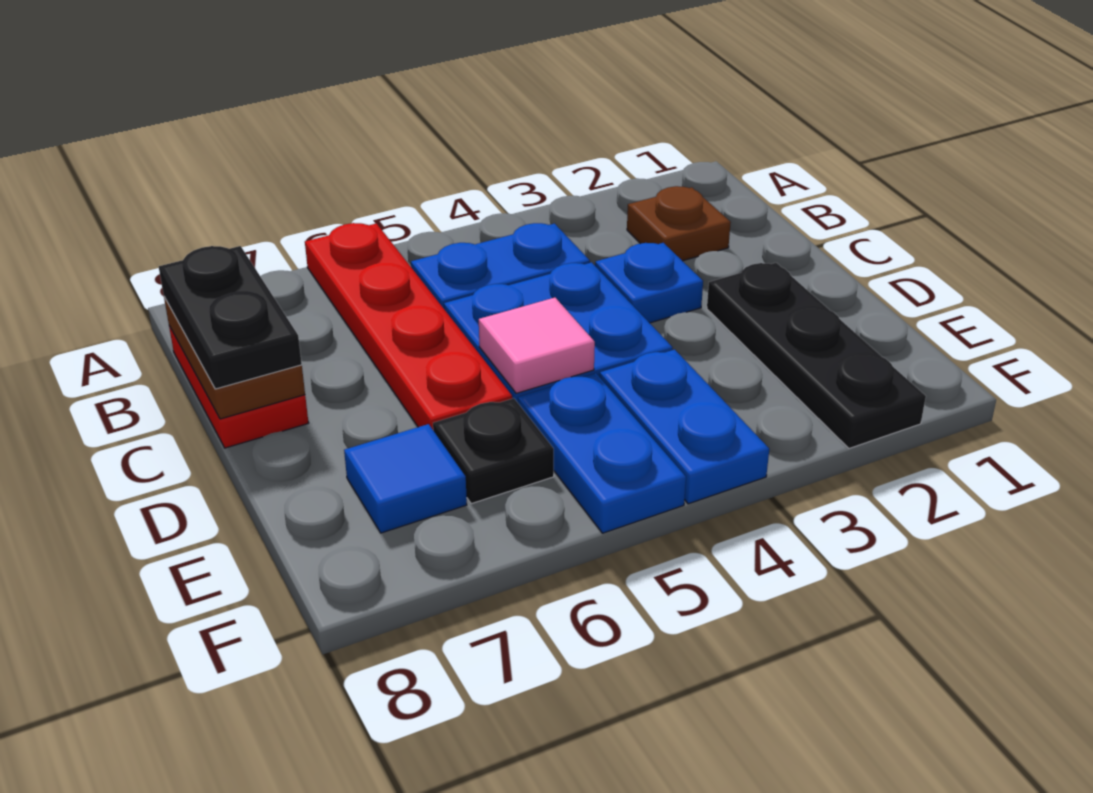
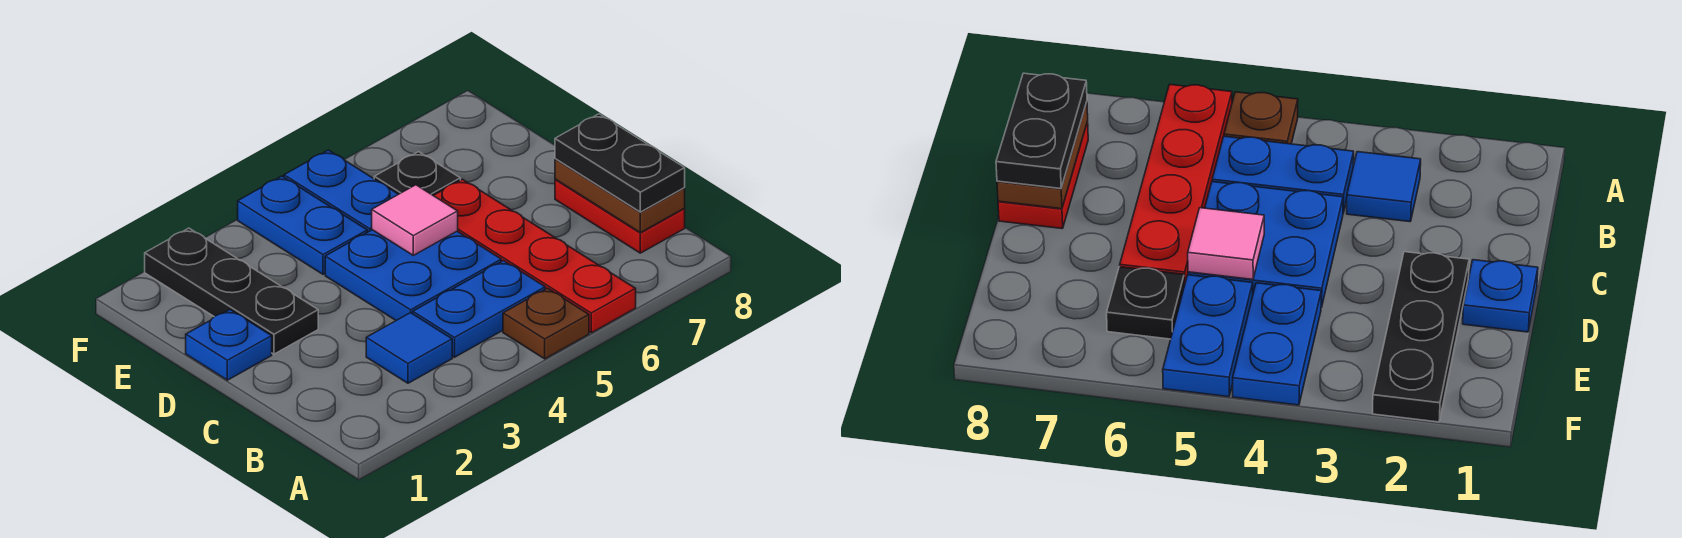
brown plate B2 level 1 -> brown plate A5 level 1
blue plate C3 level 1 -> blue plate D1 level 1
blue tile E7 level 1 -> blue tile B3 level 1

